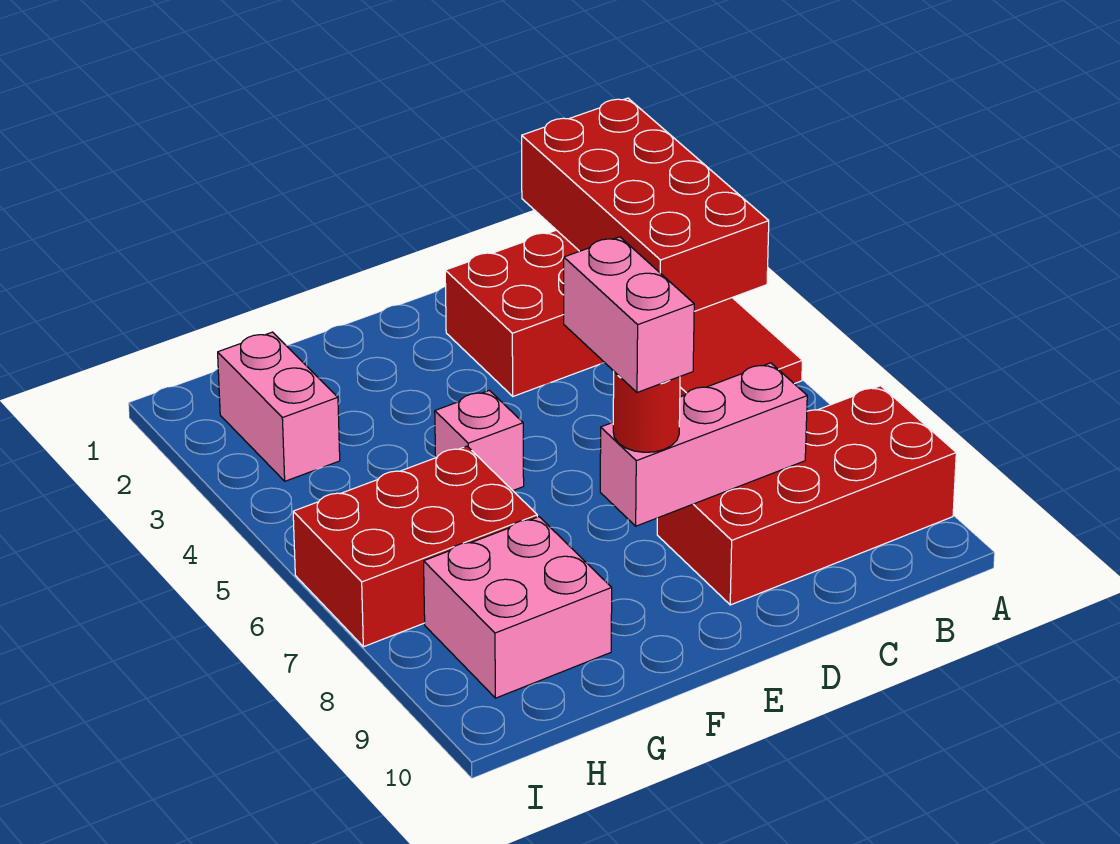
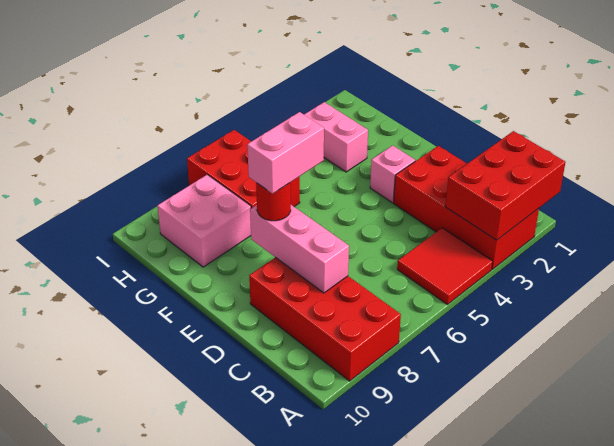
red brick A1:B4 level 2 -> red brick A1:B3 level 2
pink brick F5 level 1 -> pink brick E3 level 1
pink brick H2:H3 level 1 -> pink brick G3:H3 level 1

